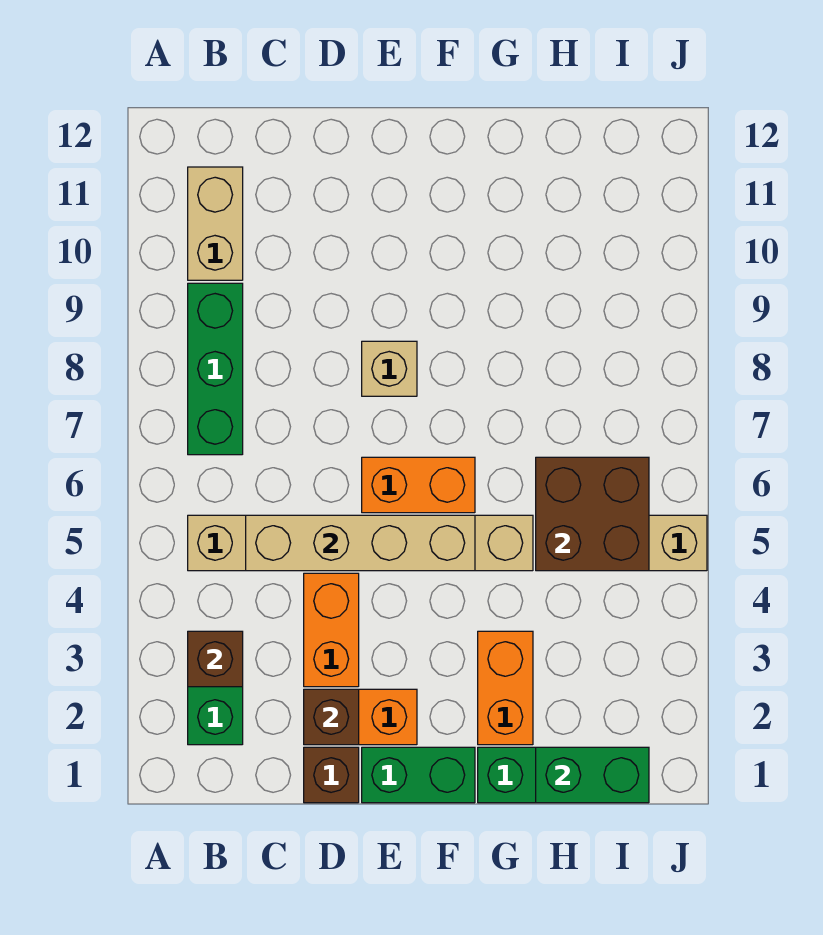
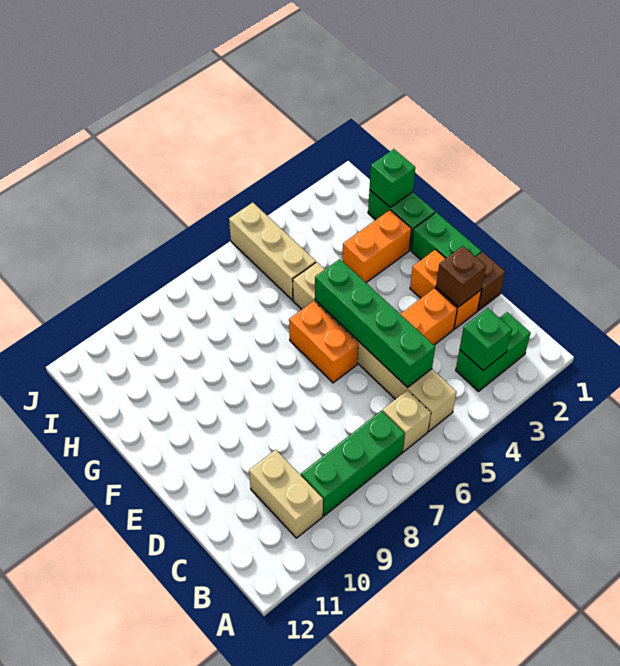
brown brick B3 level 2 -> green brick B3 level 2
tan brick B10:B11 level 1 -> tan brick B10:C10 level 1
tan brick C5:F5 level 2 -> green brick C5:F5 level 2
tan brick E8 level 1 -> tan brick B6 level 1
green brick H1:I1 level 2 -> green brick H1 level 2
brown brick H5:I6 level 2 -> none

